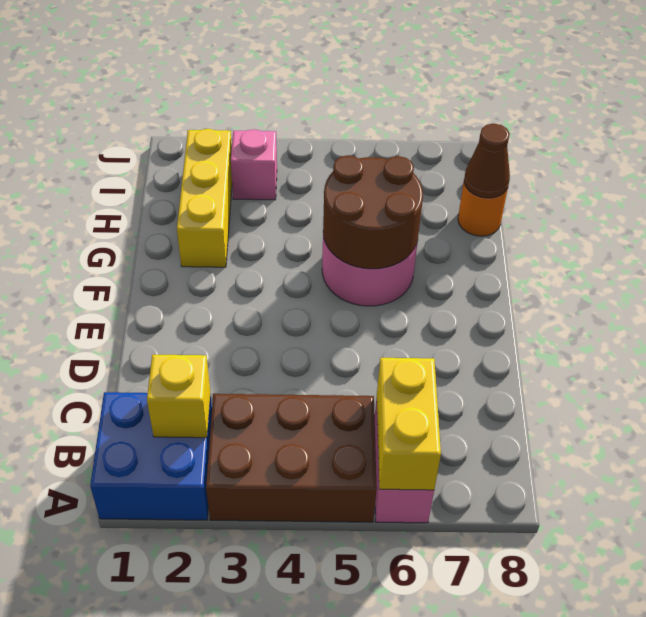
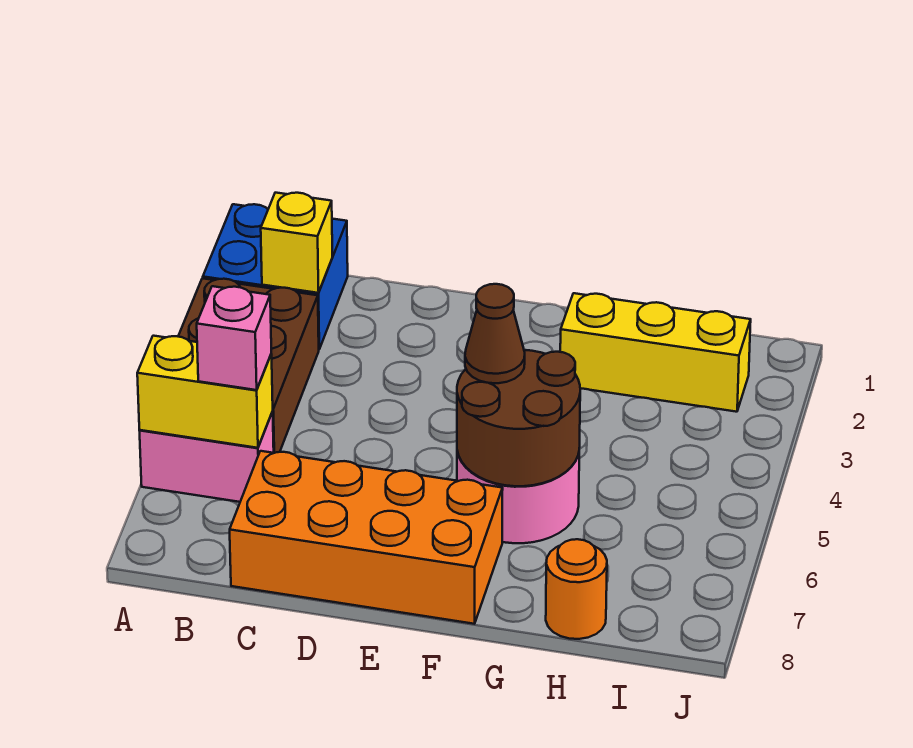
none -> orange brick C7:F8 level 1
brown cone H8 level 2 -> brown cone F5 level 3
pink brick I3 level 1 -> pink brick B6 level 3

